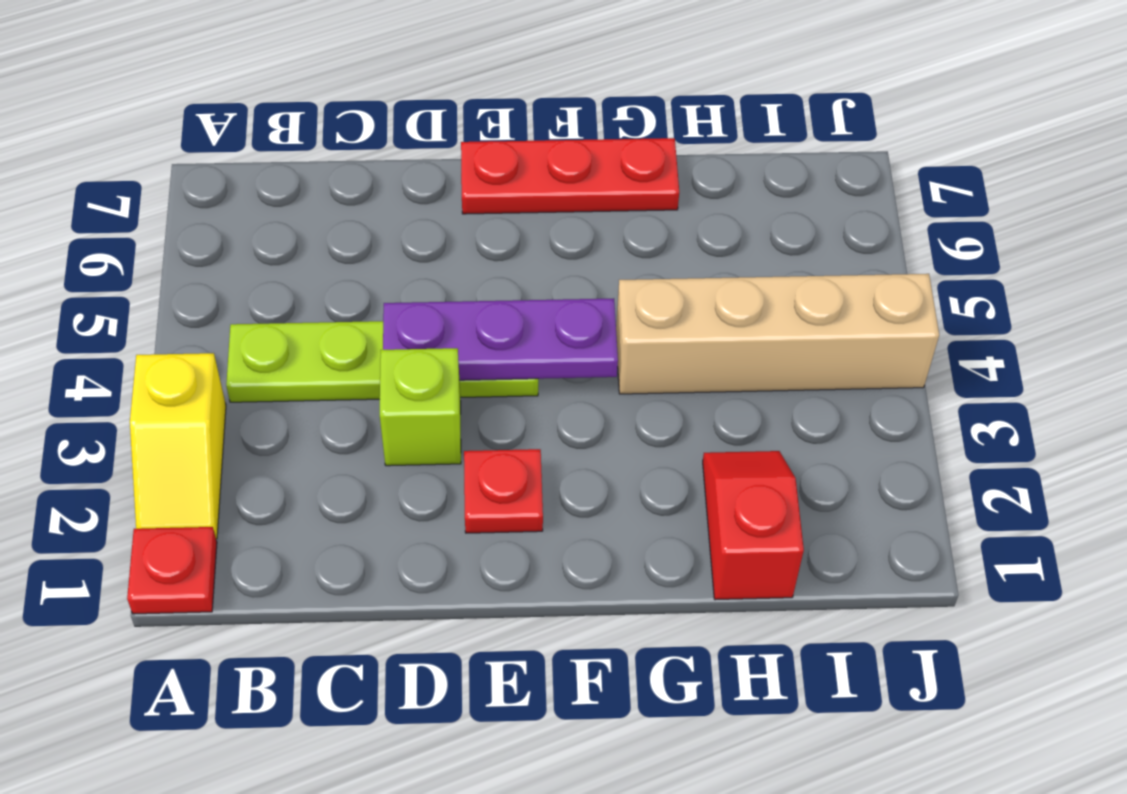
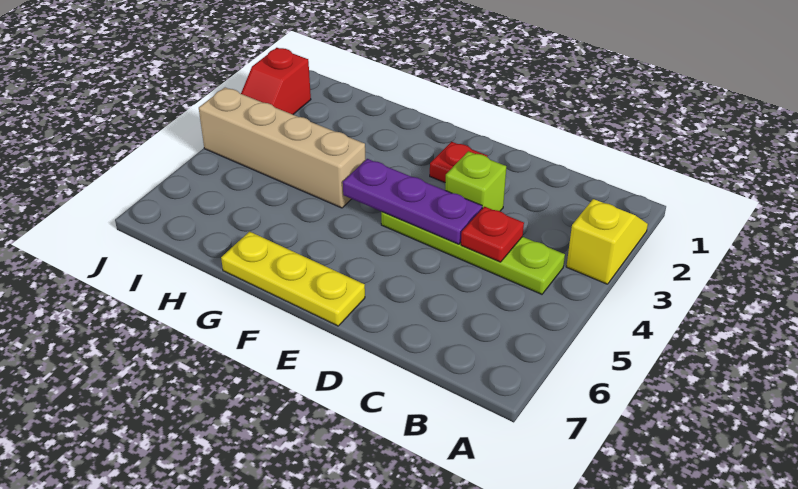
red plate A1 level 1 -> red plate C4 level 2
red plate E7:G7 level 1 -> yellow plate E7:G7 level 1
red slope H1:H2 level 1 top 1 -> red slope J2:J3 level 1 top 2

